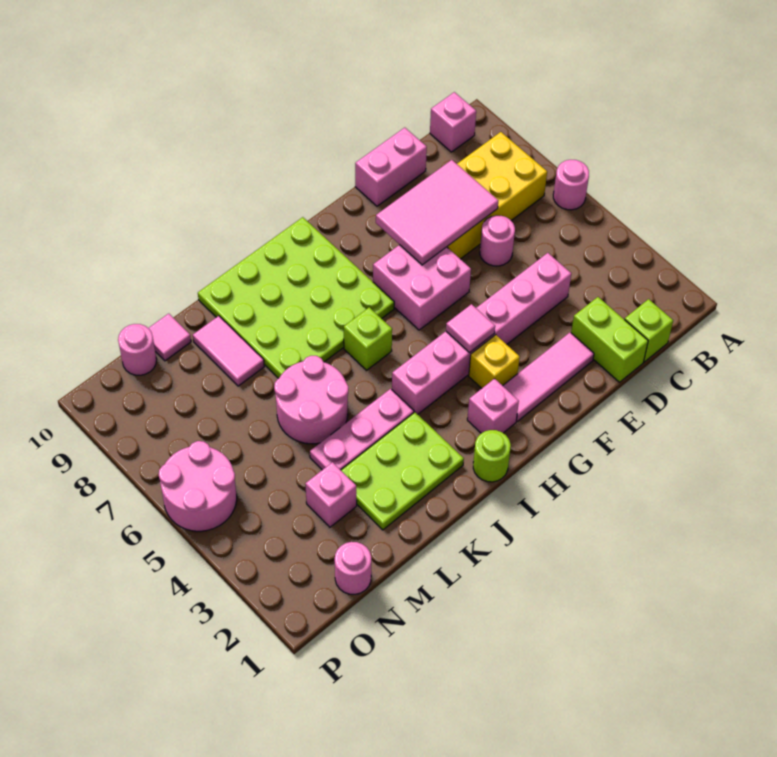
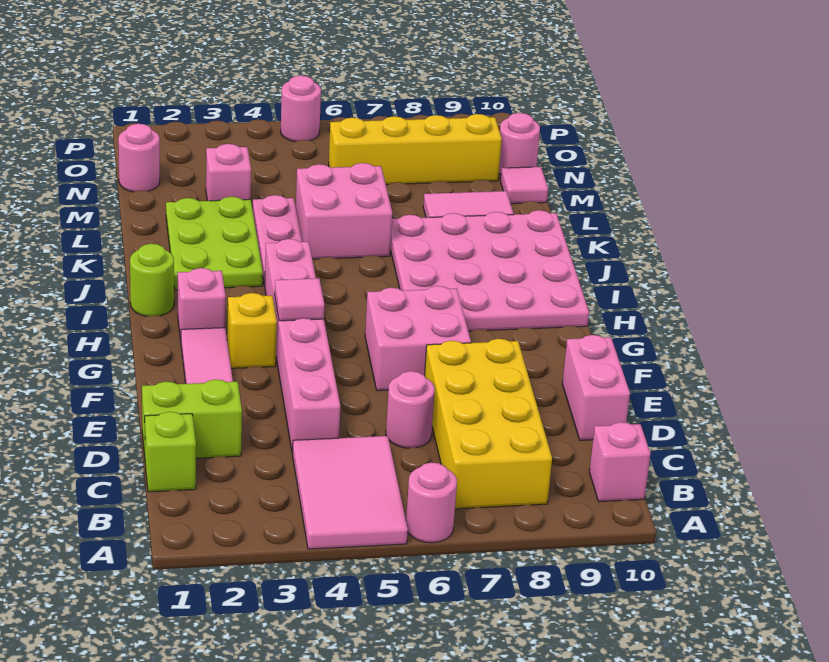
pink tile D7:F8 level 2 -> pink tile A4:C5 level 1
lime plate H7:K10 level 1 -> pink plate H7:K10 level 1
lime brick I6 level 1 -> none
pink round brick K5:L6 level 1 -> pink brick K5:L6 level 1
none -> yellow brick N6:N9 level 1
pink round brick O5:P6 level 1 -> pink round brick P5 level 1

